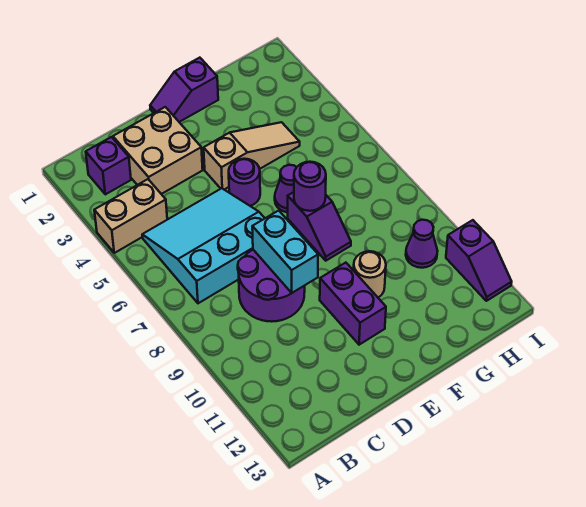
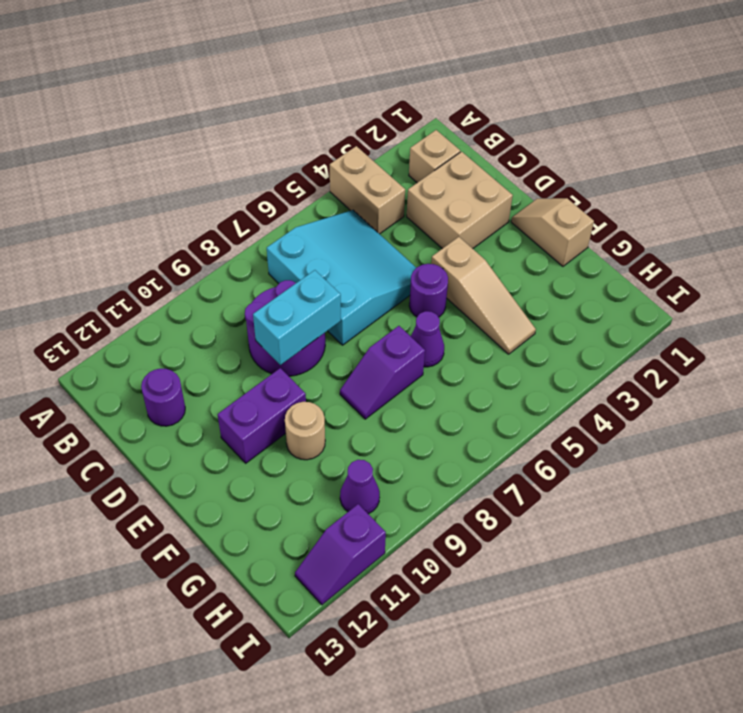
purple brick B2 level 1 -> tan brick B2 level 1
purple slope E1:F1 level 1 top F -> tan slope E1:F1 level 1 top F
purple round brick F7 level 2 -> purple round brick C12 level 1

